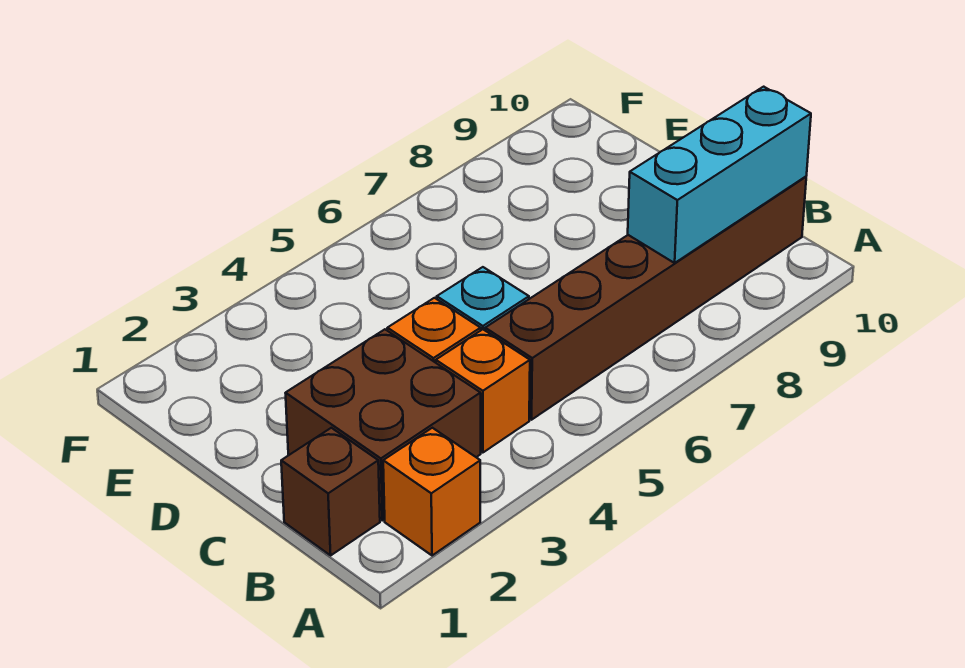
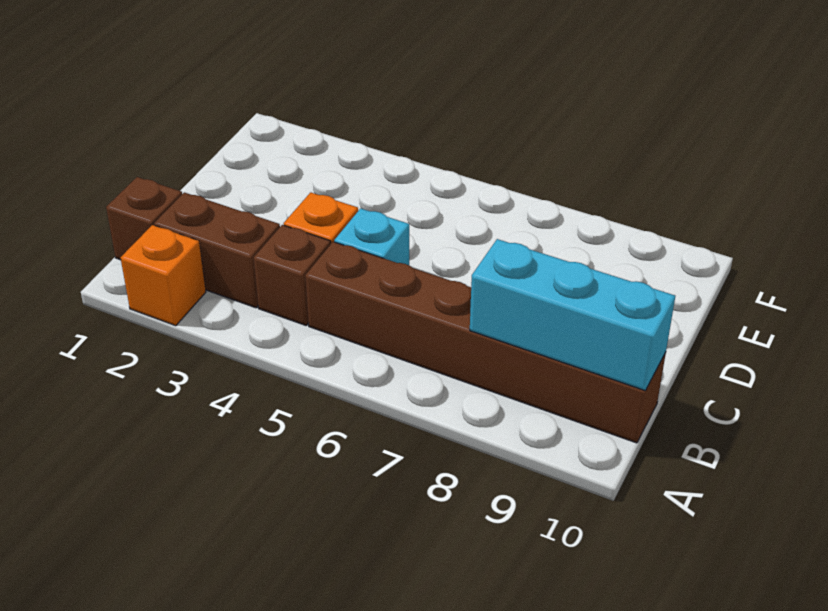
brown brick B2:C3 level 1 -> brown brick B2:B3 level 1
orange brick B4 level 1 -> brown brick B4 level 1

